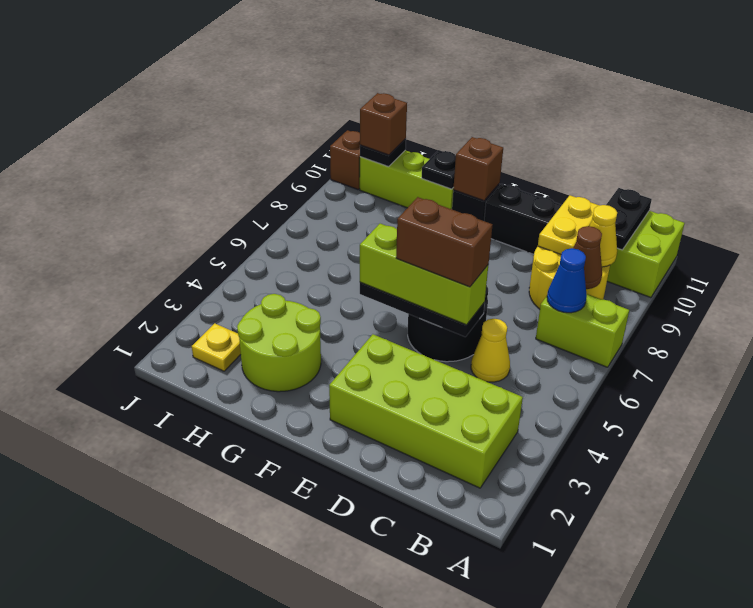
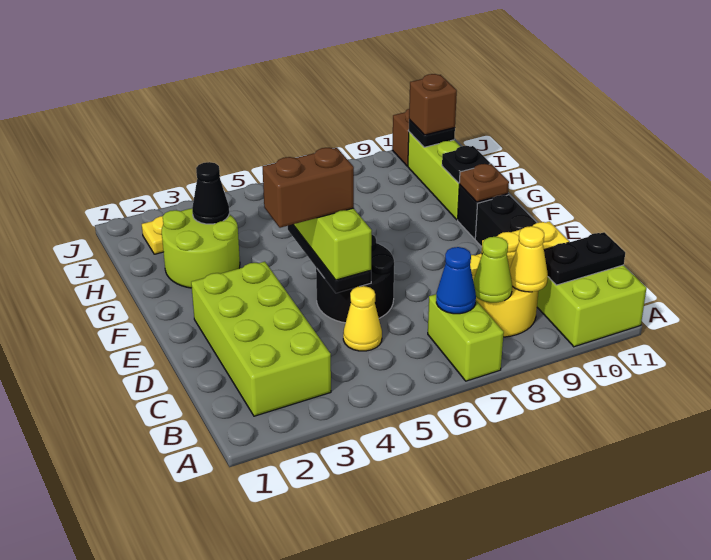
brown cone B8 level 2 -> lime cone B8 level 2
brown brick D5:E5 level 4 -> brown brick E4:E5 level 4
brown brick F10 level 2 -> brown plate F10 level 2
none -> black cone H3 level 2

